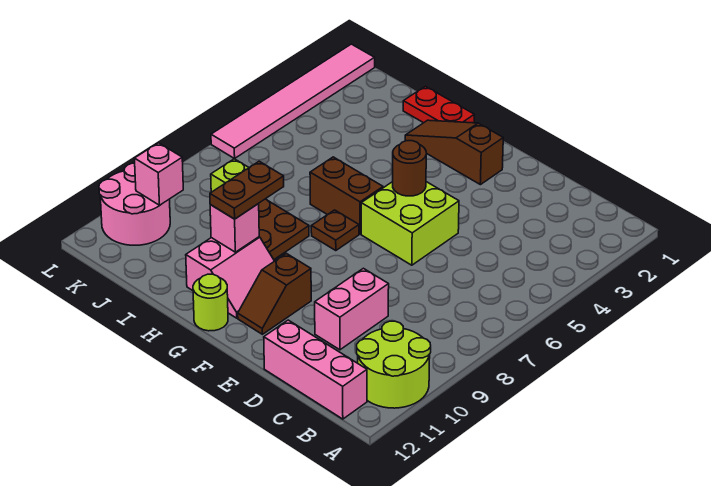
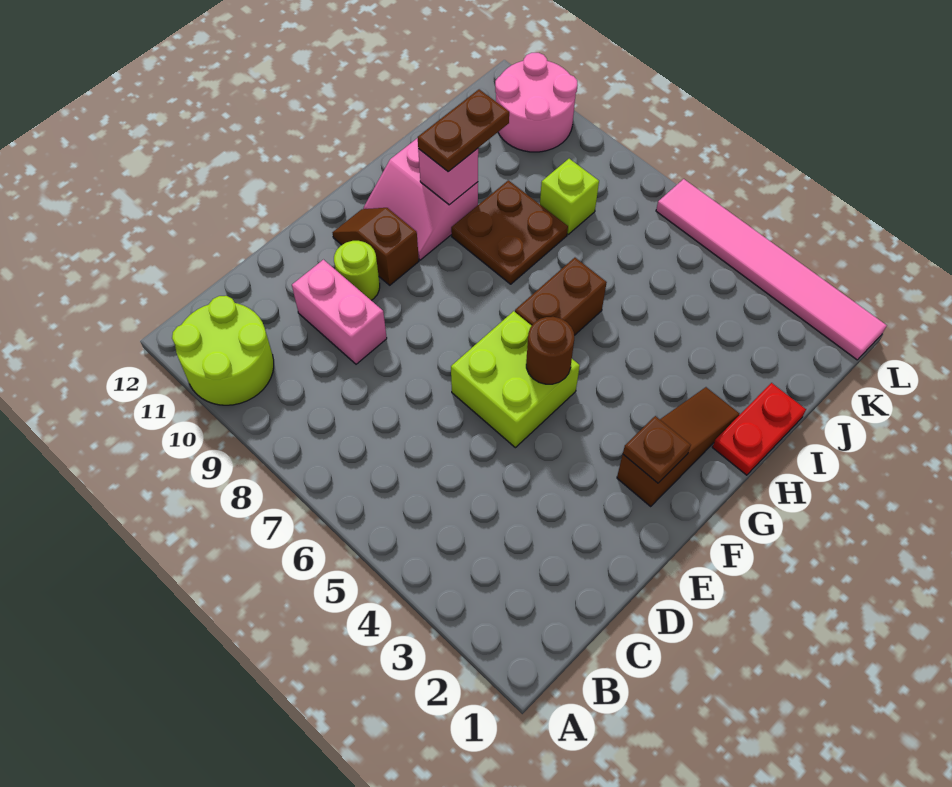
pink brick B12:D12 level 1 -> none
brown plate G7 level 1 -> brown plate F2 level 2
lime round brick G12 level 1 -> lime round brick E10 level 1
brown plate H9:H10 level 3 -> brown plate H10:I10 level 3
pink brick K10 level 2 -> none

